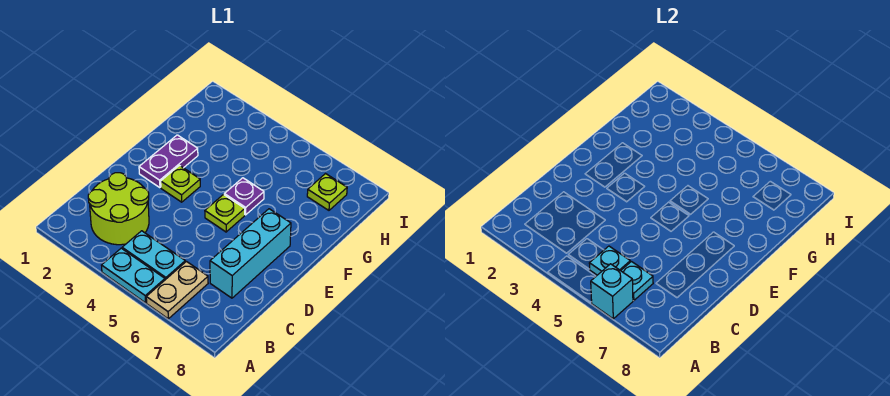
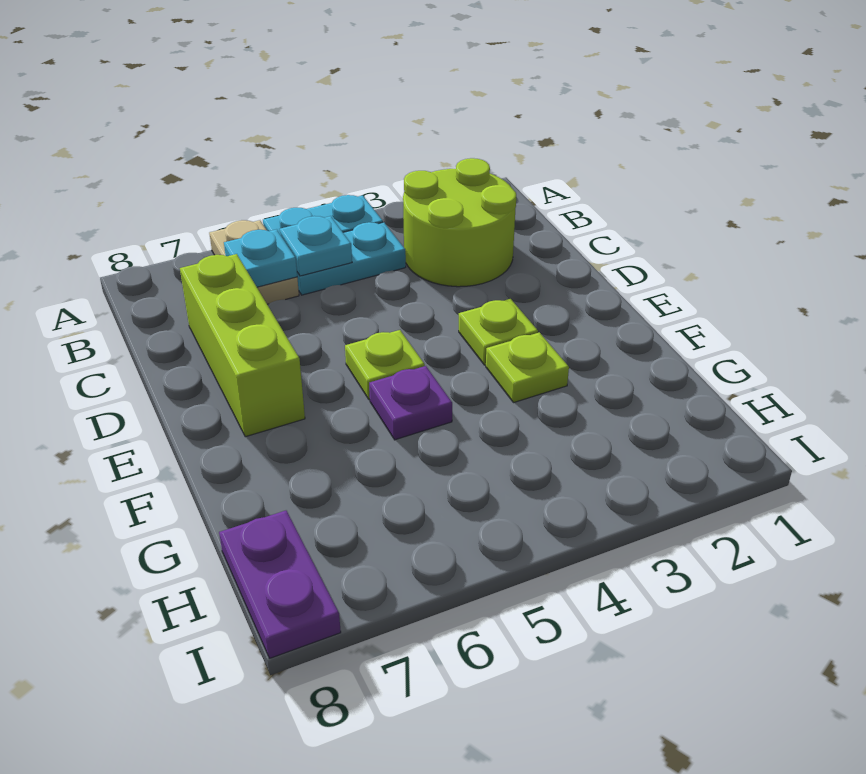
cyan brick A6 level 2 -> none
cyan brick C7:E7 level 1 -> lime brick C7:E7 level 1
purple plate E2:F2 level 1 -> purple plate H8:I8 level 1
lime plate H7 level 1 -> lime plate F3 level 1

